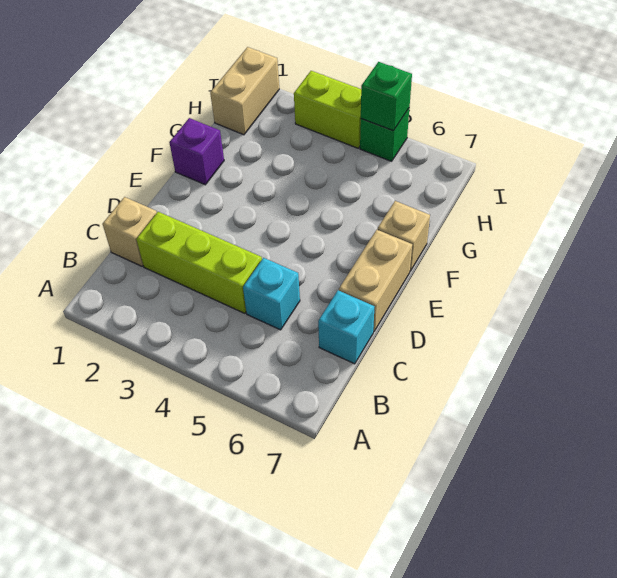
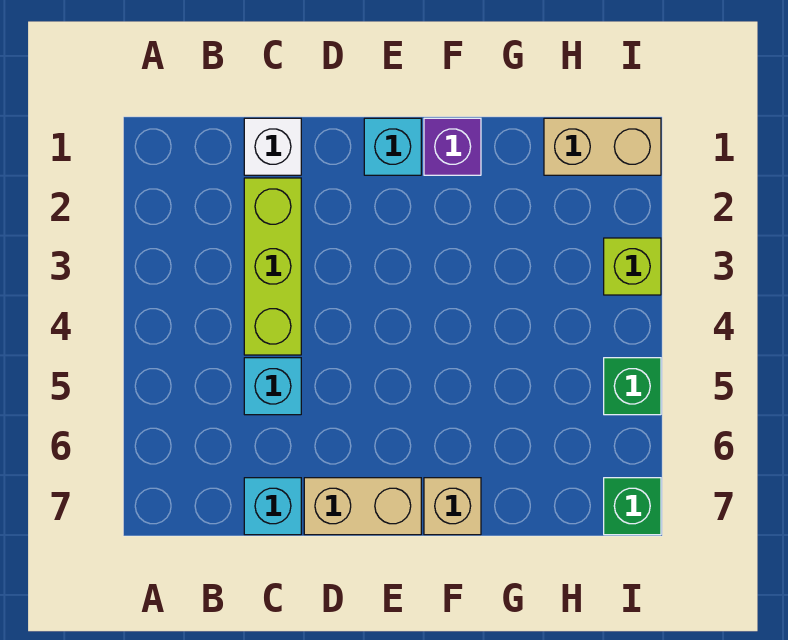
tan brick C1 level 1 -> white brick C1 level 1
none -> cyan brick E1 level 1
lime brick I3:I4 level 1 -> lime brick I3 level 1
green brick I5 level 2 -> green brick I7 level 1

